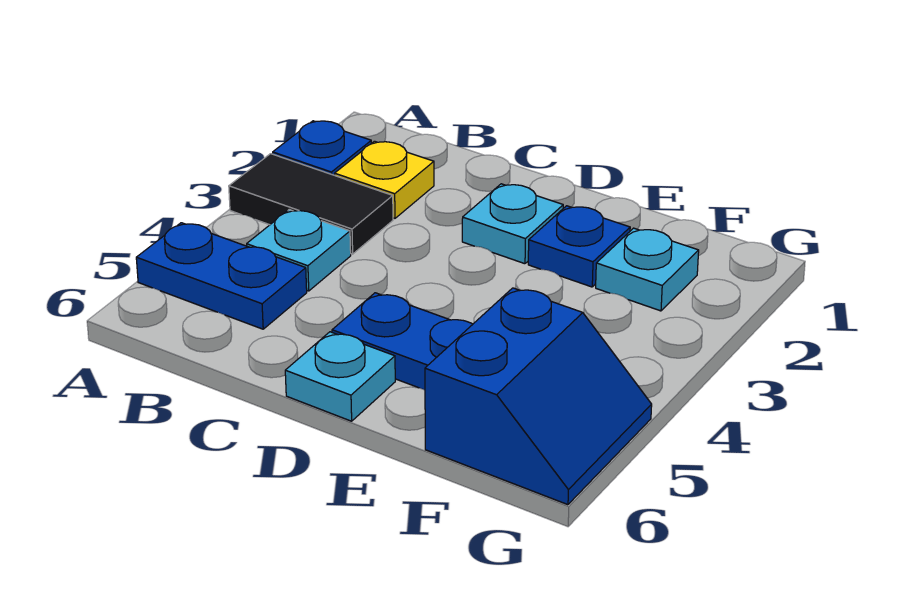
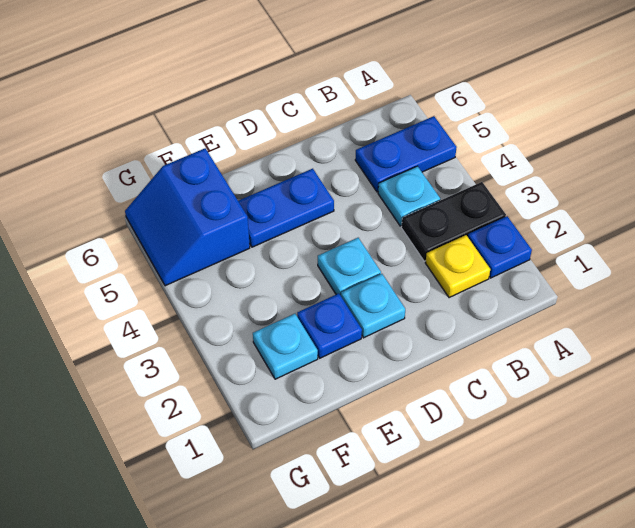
black tile A3:B3 level 1 -> black plate A3:B3 level 1
cyan plate D6 level 1 -> cyan plate D3 level 1

